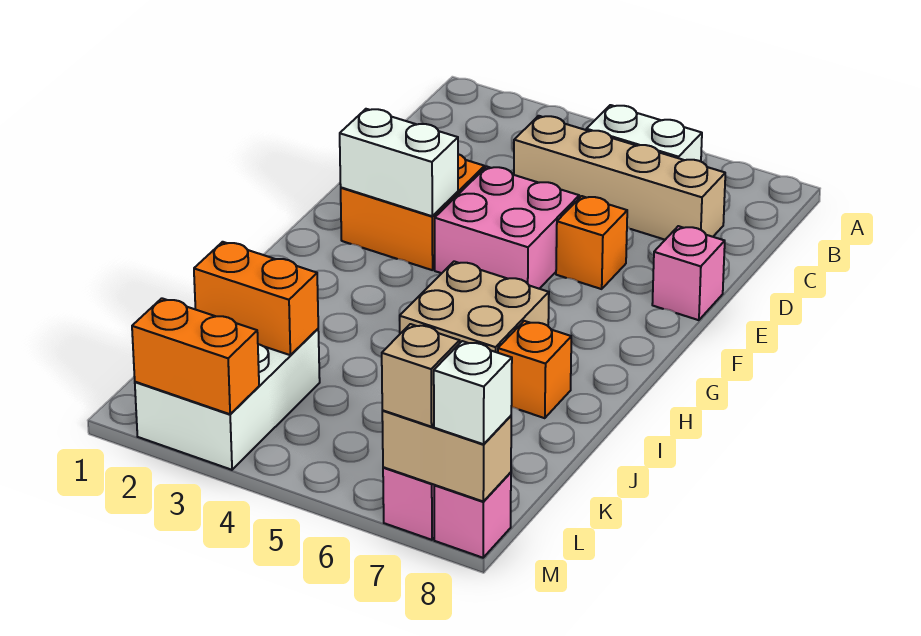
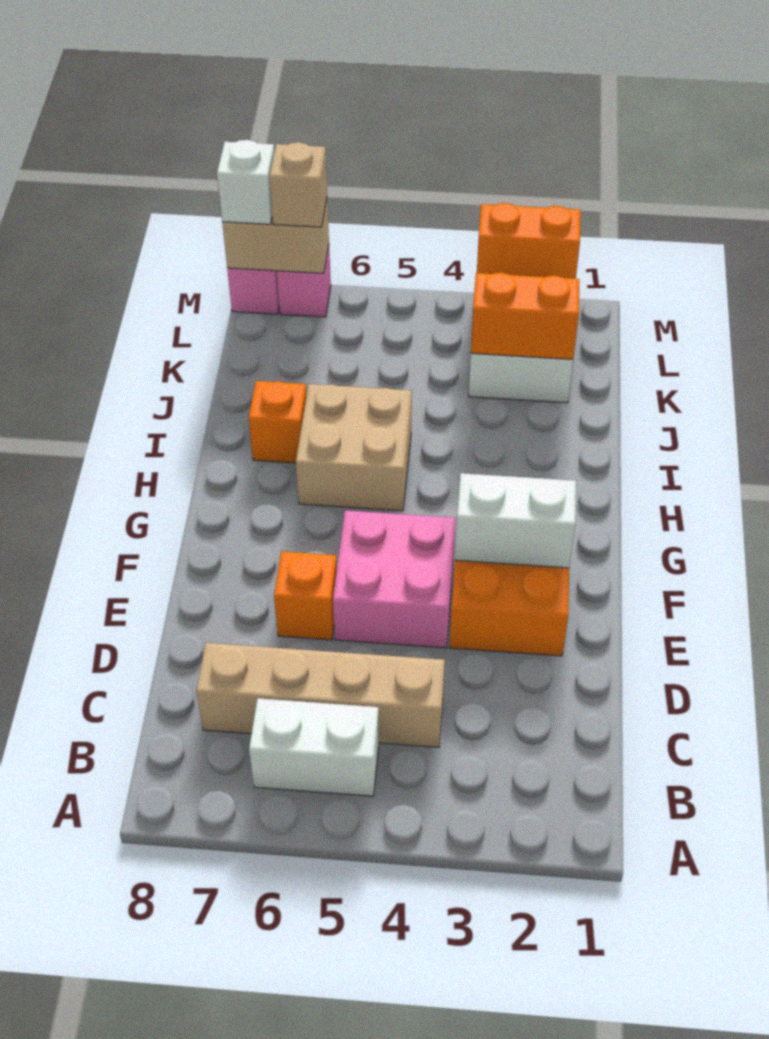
pink brick E8 level 1 -> none

